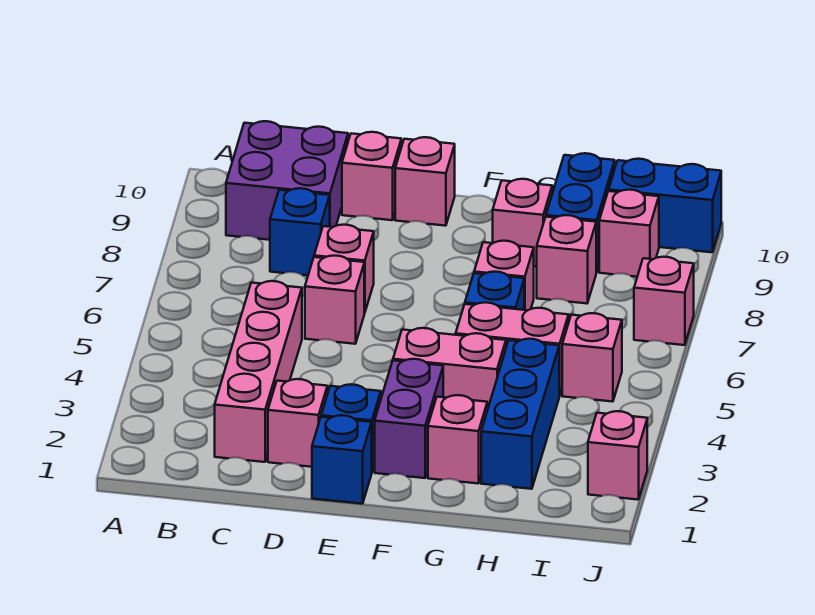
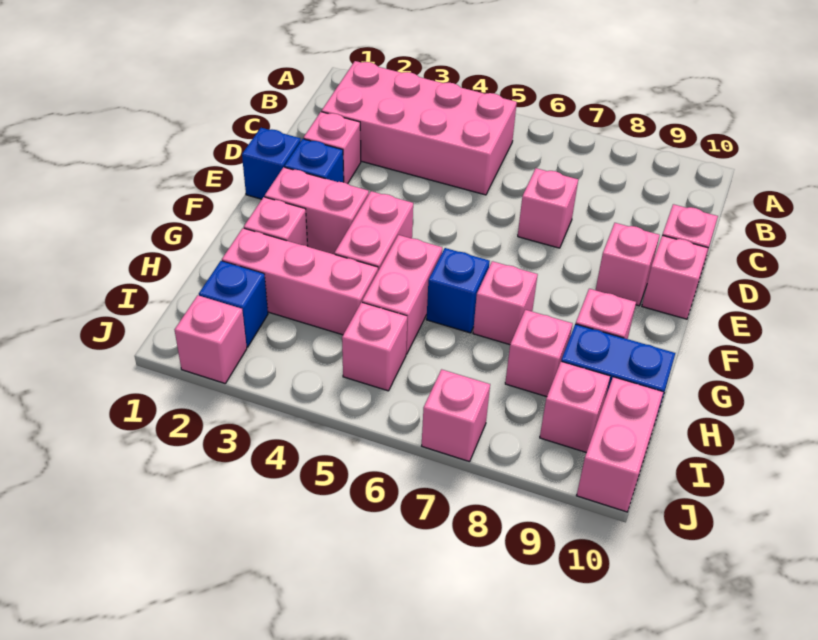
purple brick B9:C10 level 1 -> none
pink brick C2:C5 level 1 -> pink brick B2:C5 level 1
blue brick C8 level 1 -> blue brick I2 level 1
pink brick D6 level 1 -> pink brick E9 level 1
purple brick F2:F3 level 1 -> pink brick F2:F3 level 1
blue brick H2:H4 level 1 -> pink brick H2:H4 level 1
blue brick I10:J10 level 1 -> pink brick I10:J10 level 1

